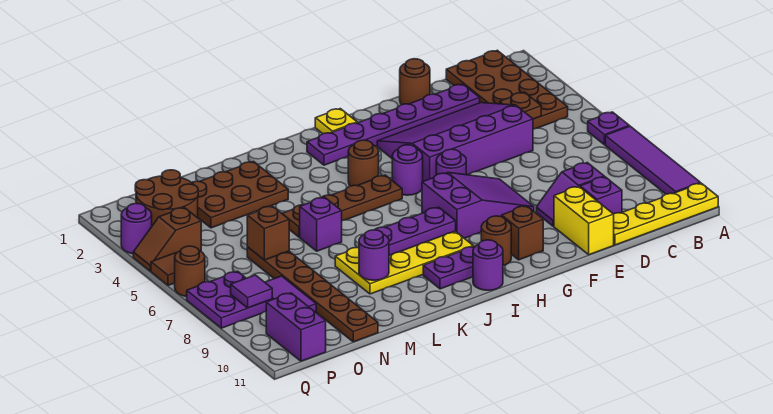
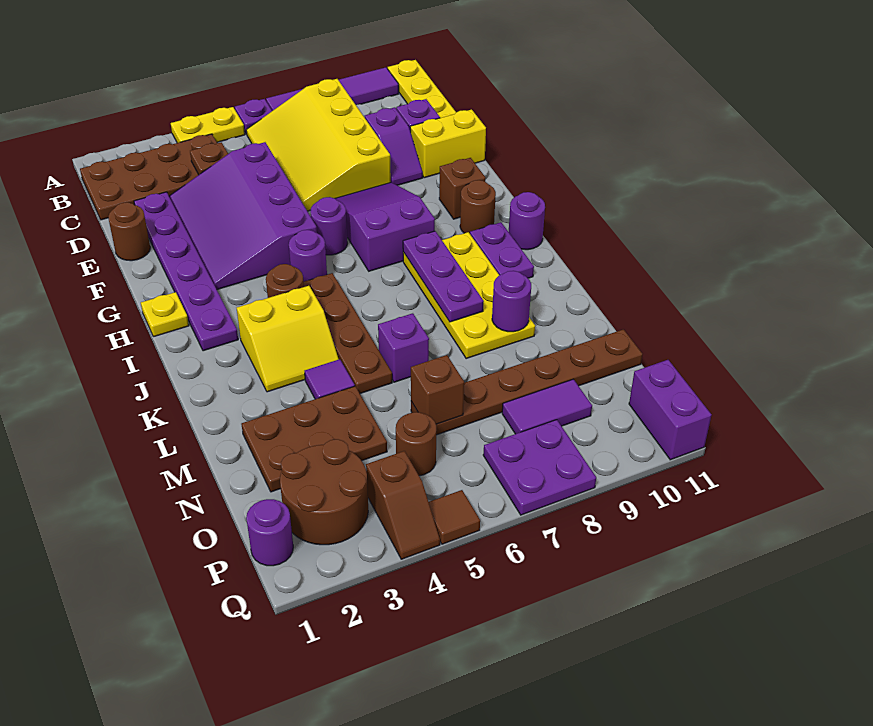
none -> yellow plate A4:A5 level 1
none -> yellow slope B6:E8 level 1 top 8
none -> yellow slope J3:K4 level 1 top J
brown plate L2:N3 level 1 -> brown plate M2:N4 level 1
purple tile P8 level 2 -> purple tile L4 level 1
purple brick P10:P11 level 1 -> purple brick P11:Q11 level 1
purple round brick Q3 level 1 -> purple round brick P1 level 1
brown round brick Q6 level 1 -> brown round brick O5 level 1

